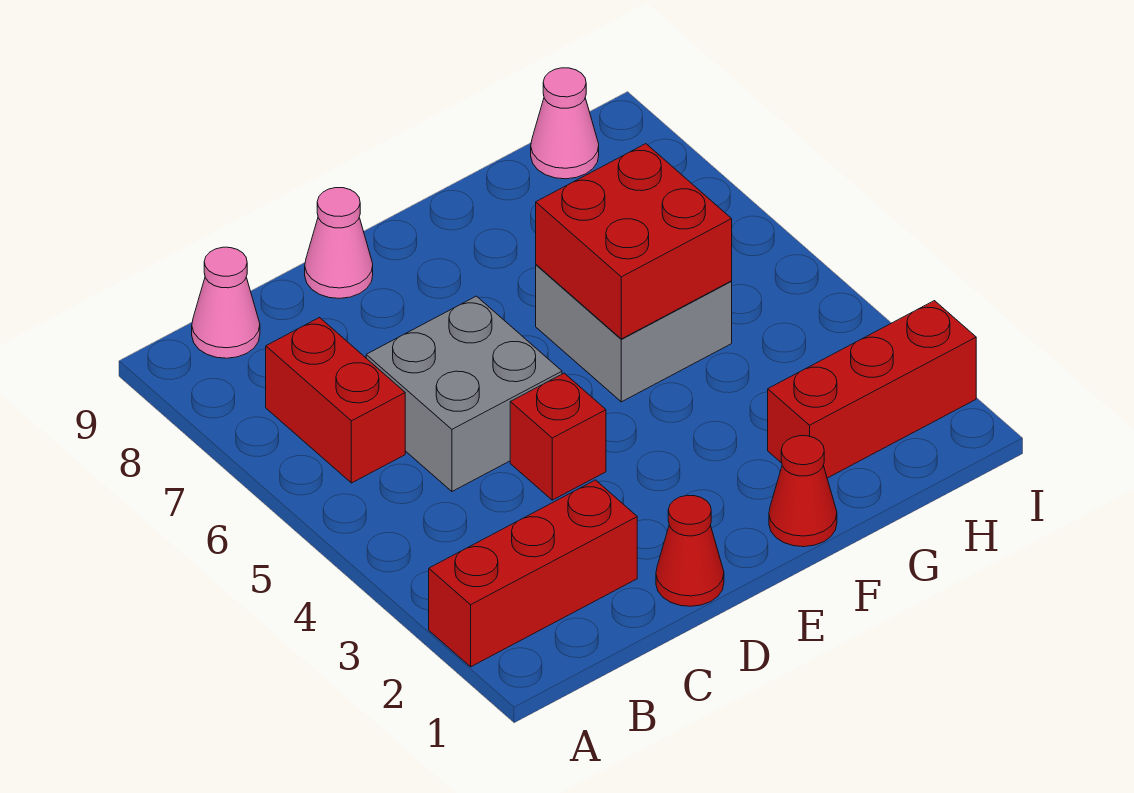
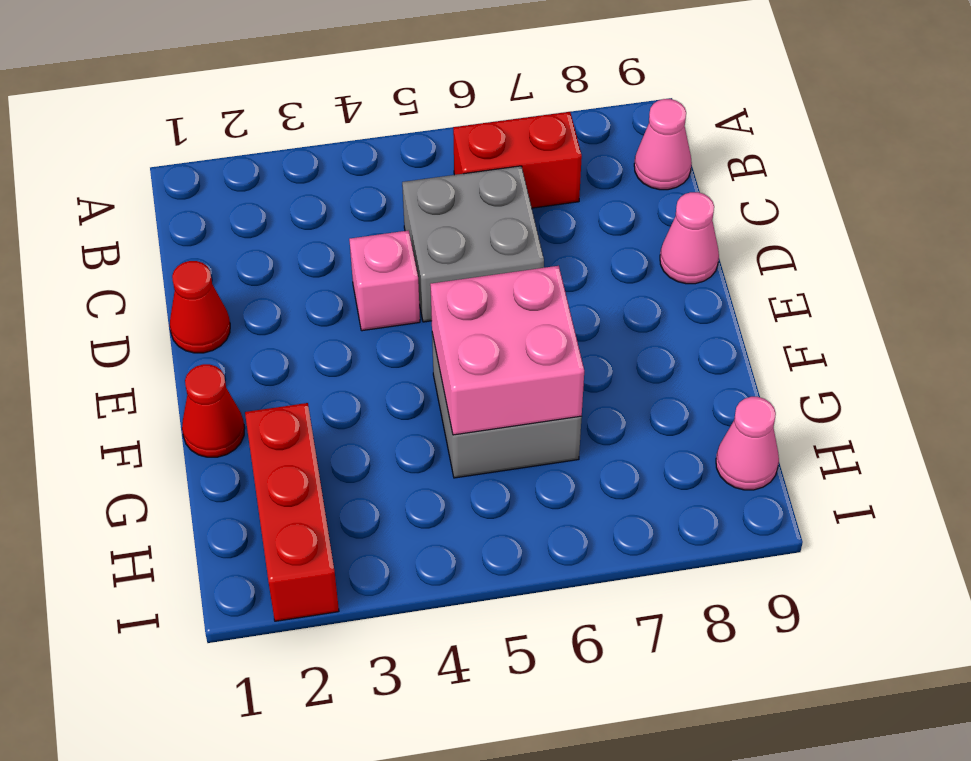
red brick A2:C2 level 1 -> none
red brick D4 level 1 -> pink brick D4 level 1
red brick F5:G6 level 2 -> pink brick F5:G6 level 2

